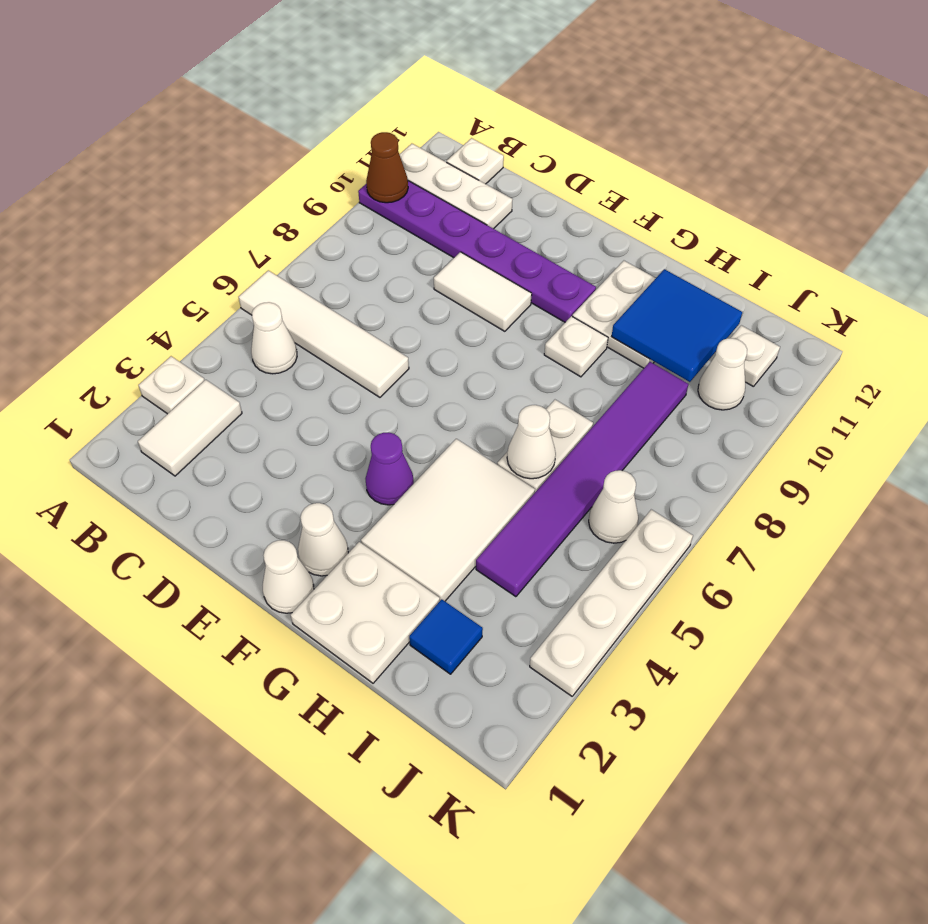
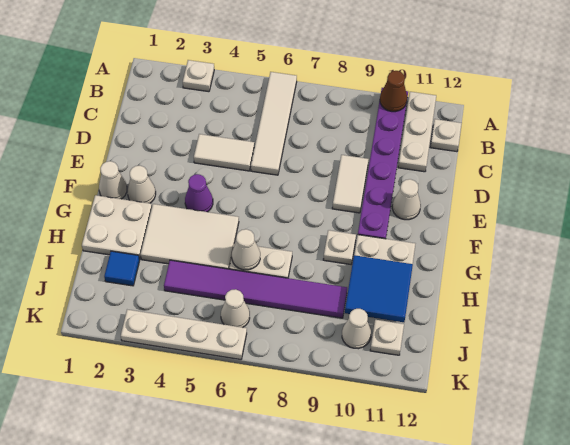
white tile B2:B3 level 1 -> white tile D4:D5 level 1
white cone B5 level 1 -> white cone E11 level 1

